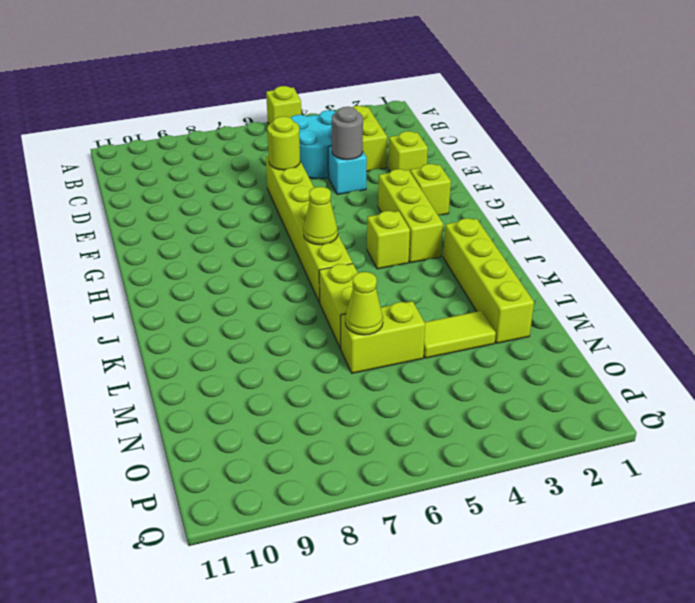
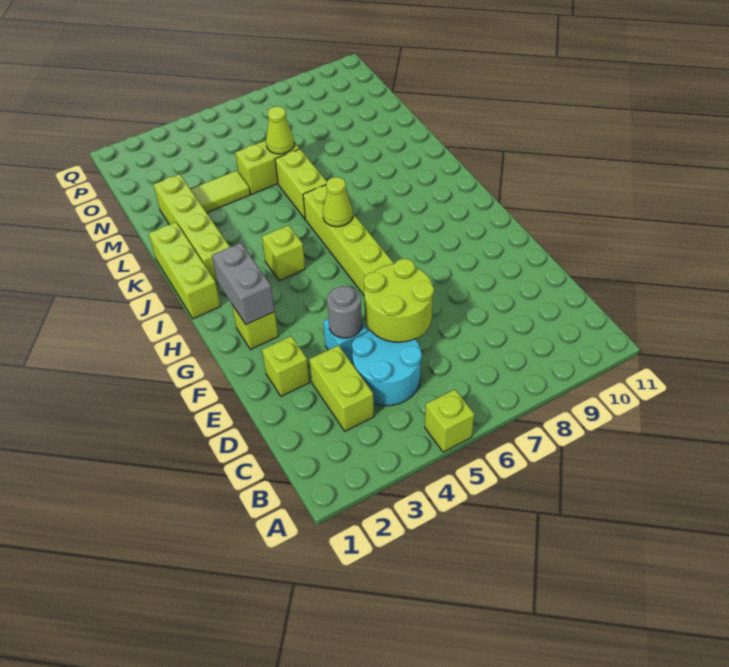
lime round brick E6 level 2 -> lime round brick D5:E6 level 2
none -> grey brick G2:H2 level 2
lime brick G3:I3 level 1 -> lime brick I1:K1 level 1

